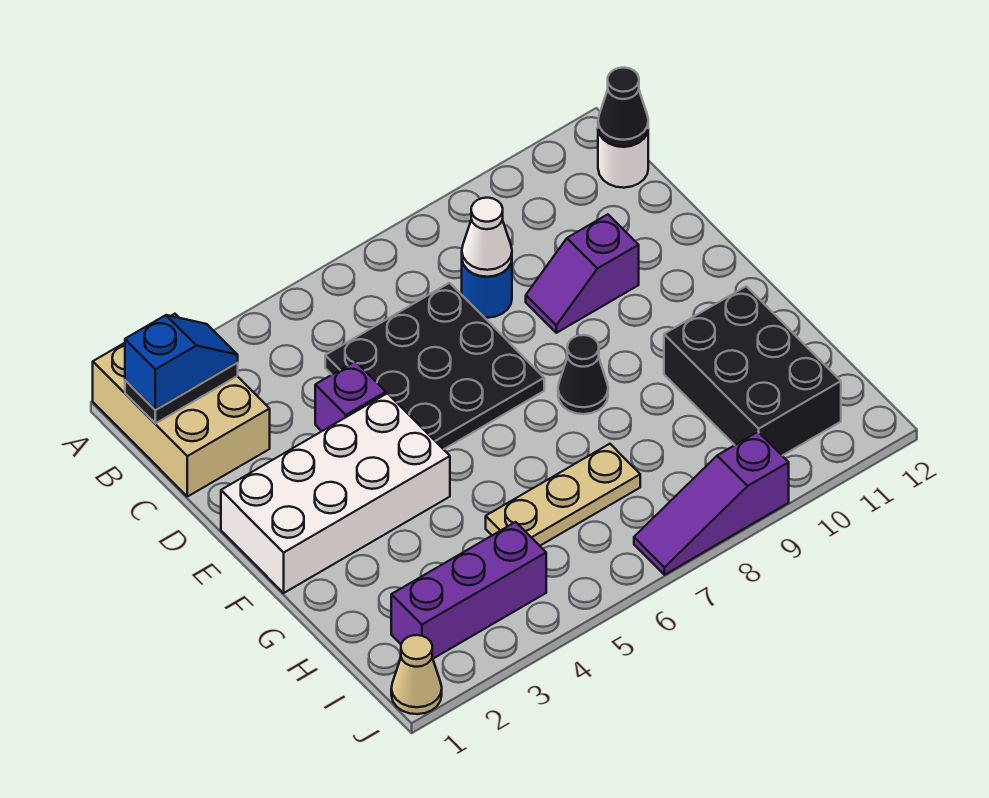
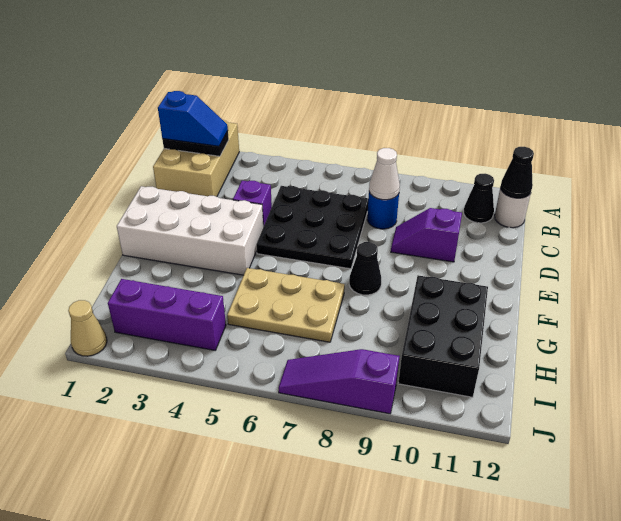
none -> black cone B11 level 1
tan plate H5:H7 level 1 -> tan plate G5:H7 level 1

